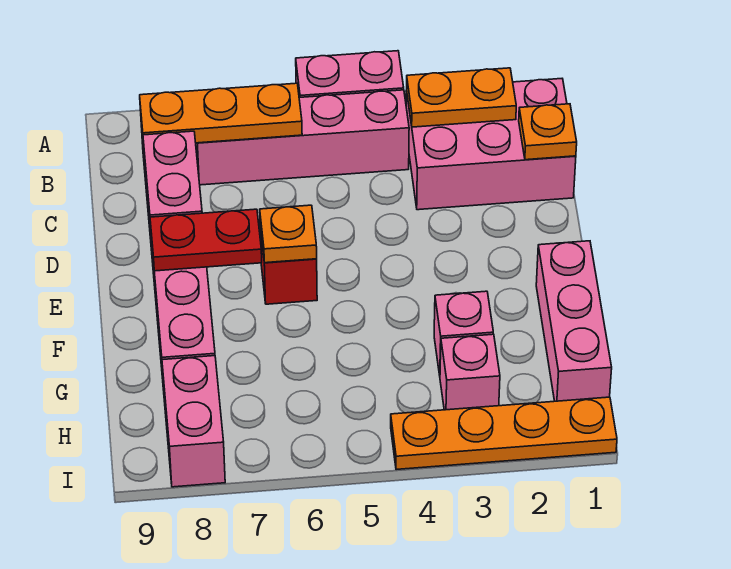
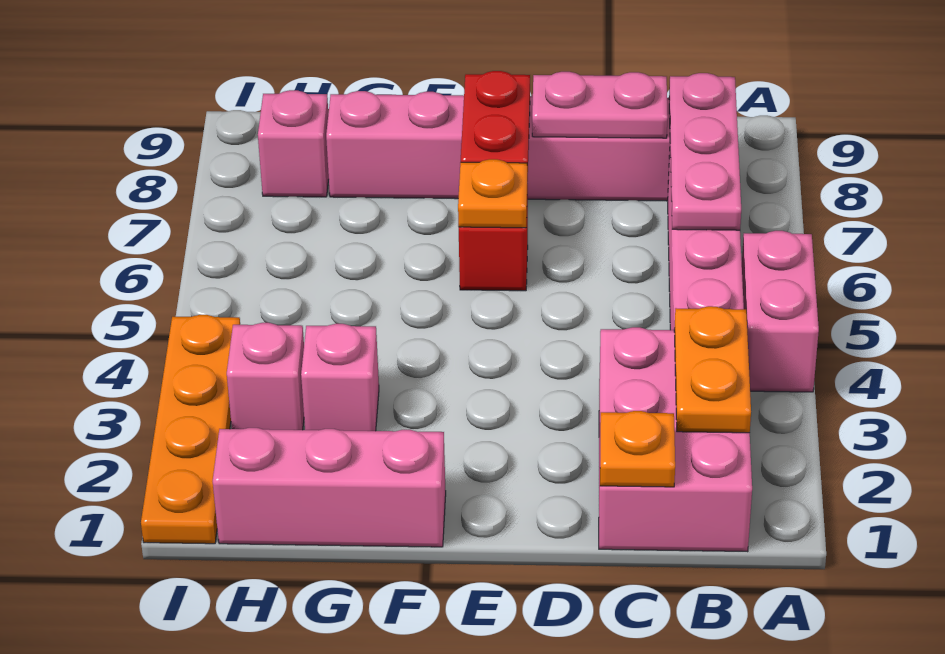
orange plate B6:B8 level 2 -> pink plate B6:B8 level 2
pink brick H8:I8 level 1 -> pink brick H8 level 1

